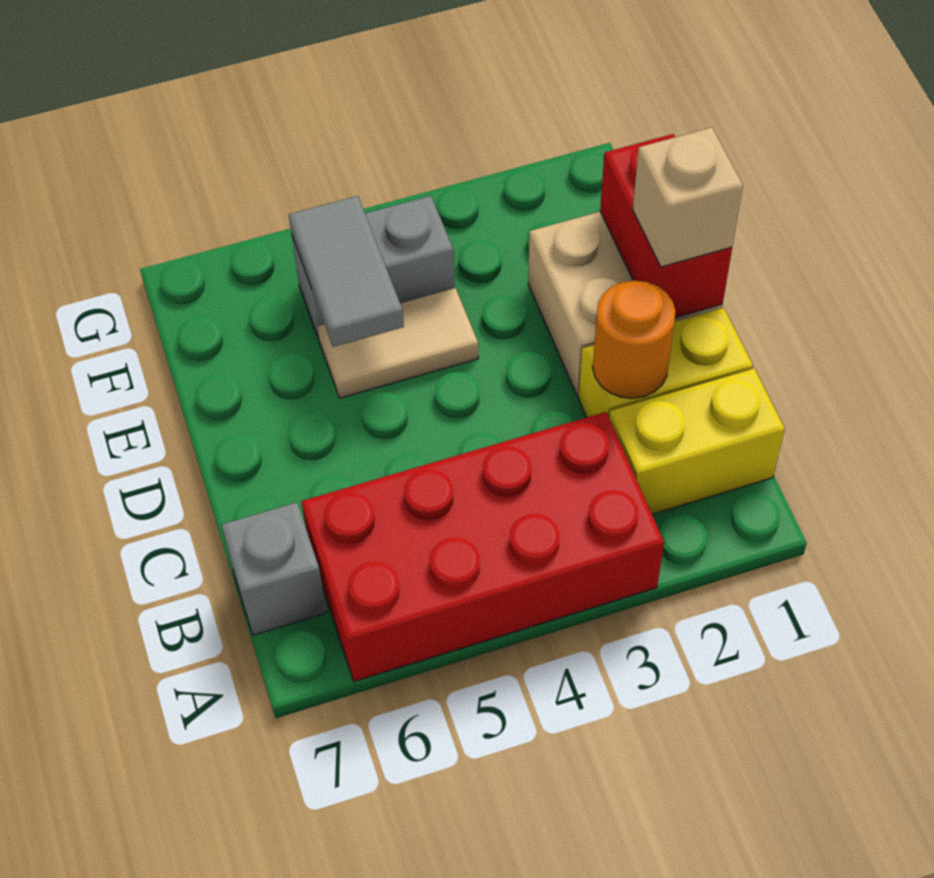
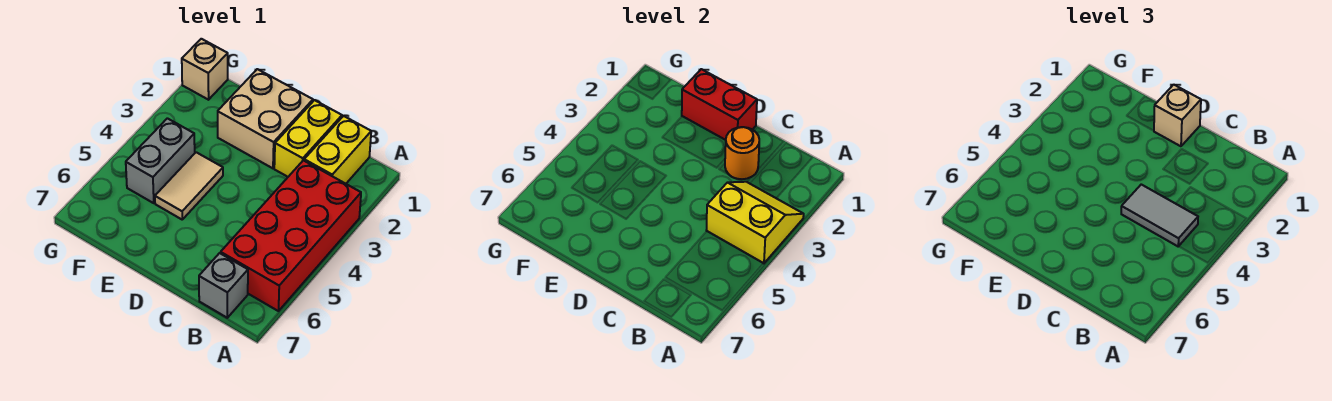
none -> yellow slope A3:B4 level 2 top 4
grey tile E5:F5 level 2 -> grey tile B4:C4 level 3
none -> tan brick G1 level 1

